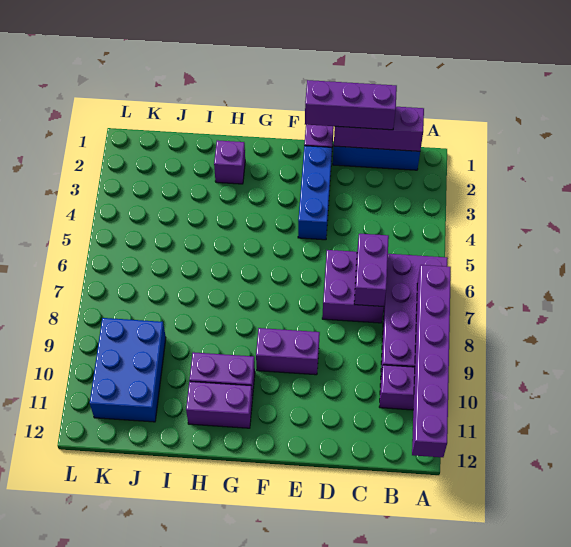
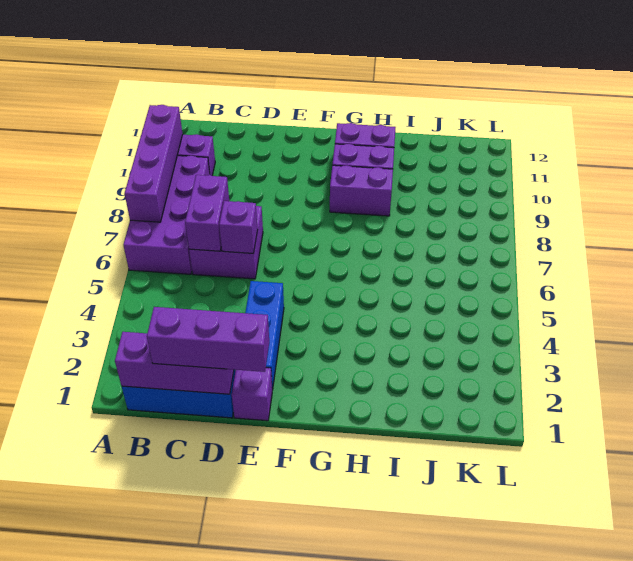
purple brick A7:A12 level 2 -> purple brick A7:A10 level 2
purple brick E9:F9 level 1 -> purple brick G9:H9 level 1
purple brick H2 level 1 -> purple brick D6 level 2
blue brick J9:K11 level 1 -> none

